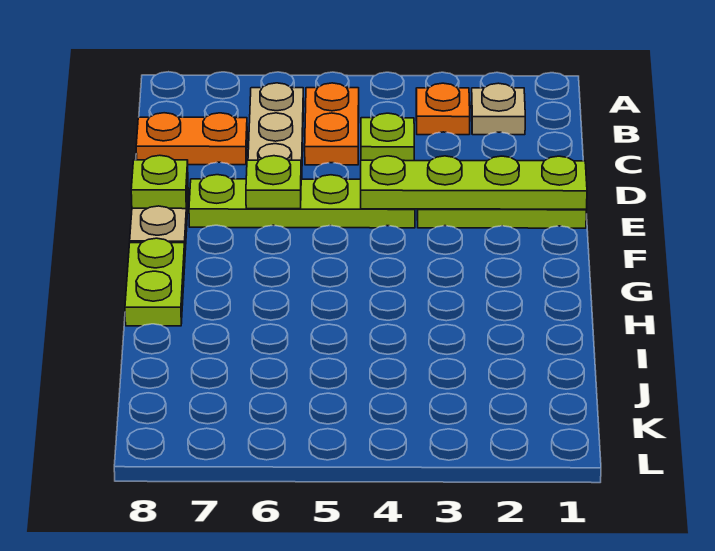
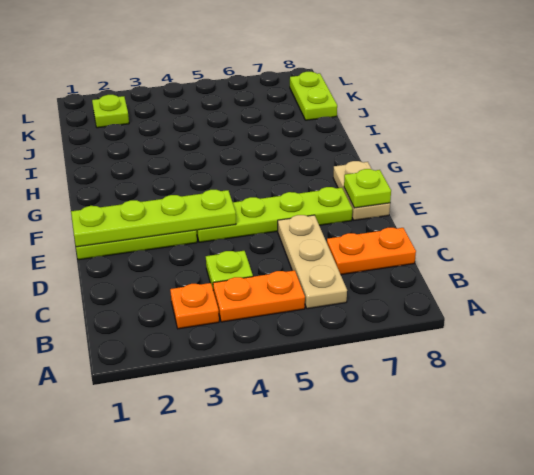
tan plate B2 level 1 -> none
orange plate B5:C5 level 1 -> orange plate B4:B5 level 1
lime plate E6 level 2 -> lime plate K2 level 1
lime plate G8:H8 level 1 -> lime plate J8:K8 level 1

